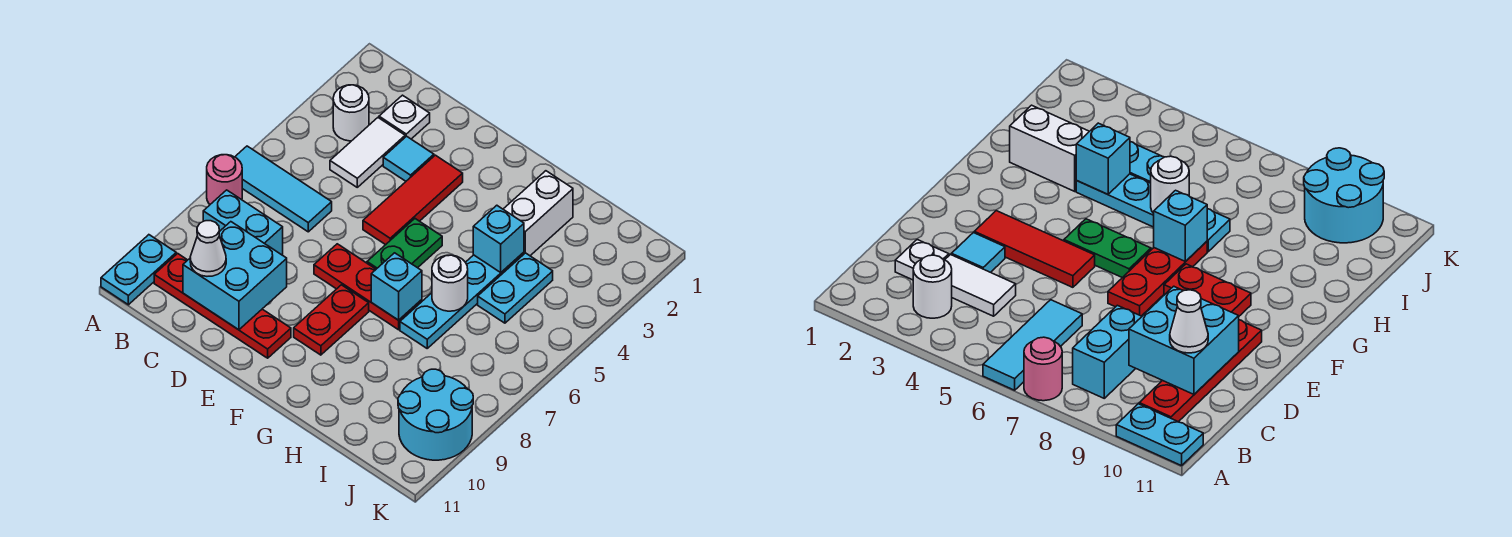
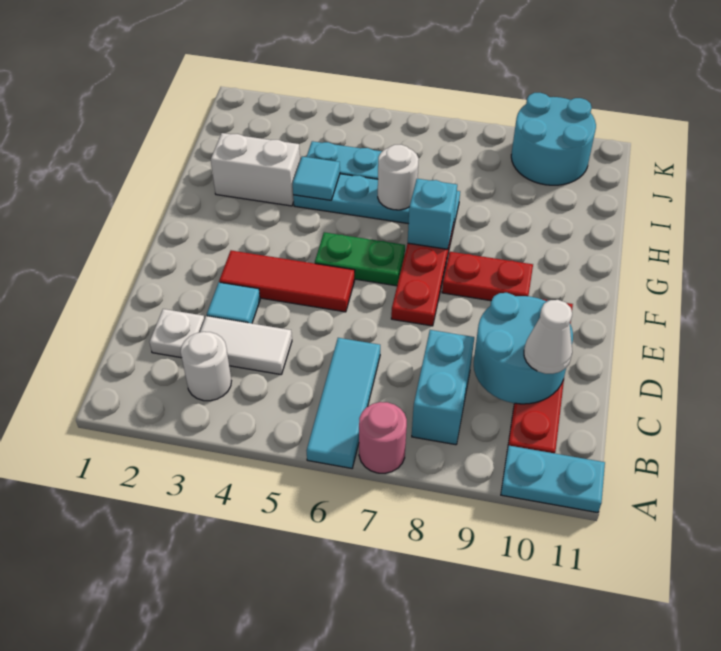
cyan brick C9:D10 level 2 -> cyan round brick C9:D10 level 2
cyan brick H4 level 2 -> cyan tile H4 level 2

